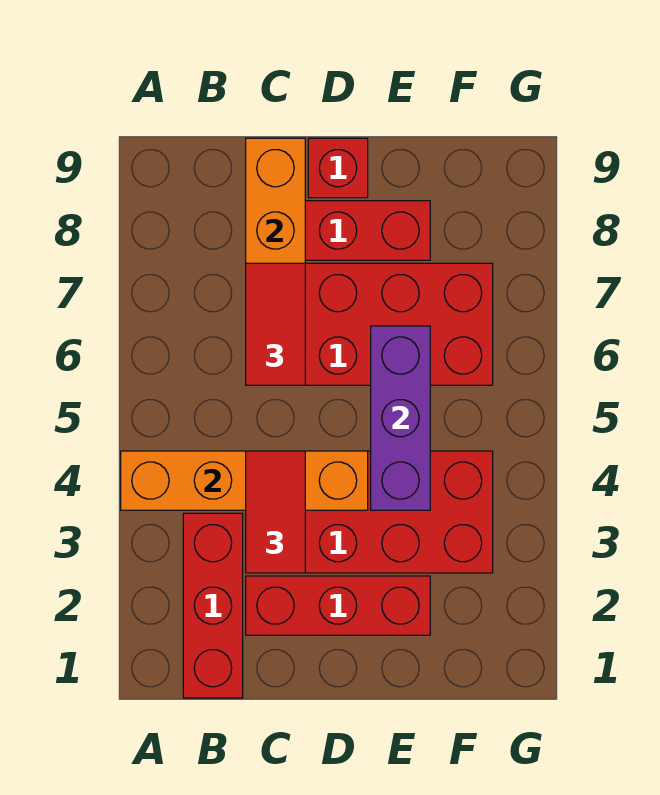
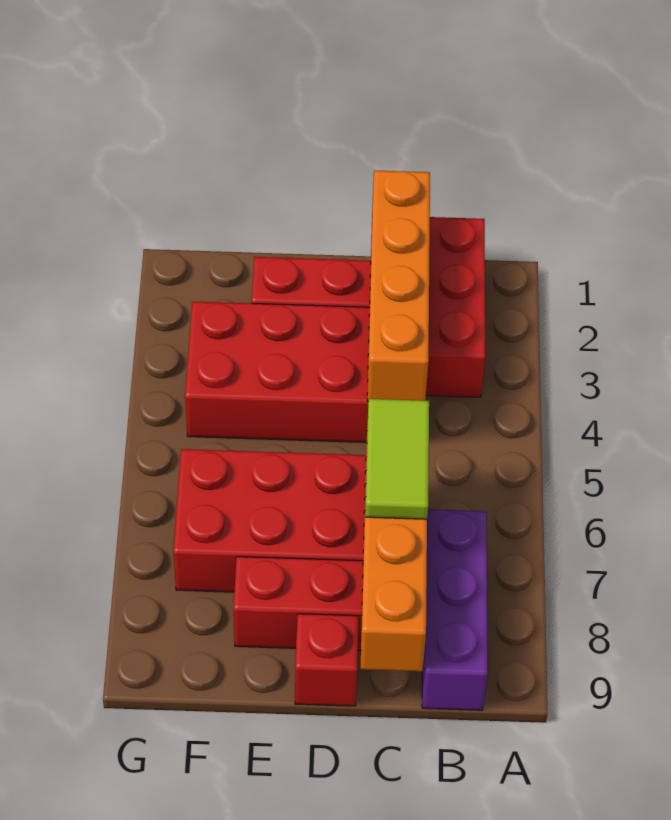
orange brick A4:D4 level 2 -> orange brick C1:C4 level 2
red tile C3:C4 level 3 -> none
red tile C6:C7 level 3 -> lime tile C6:C7 level 3
purple brick E4:E6 level 2 -> purple brick B7:B9 level 1

